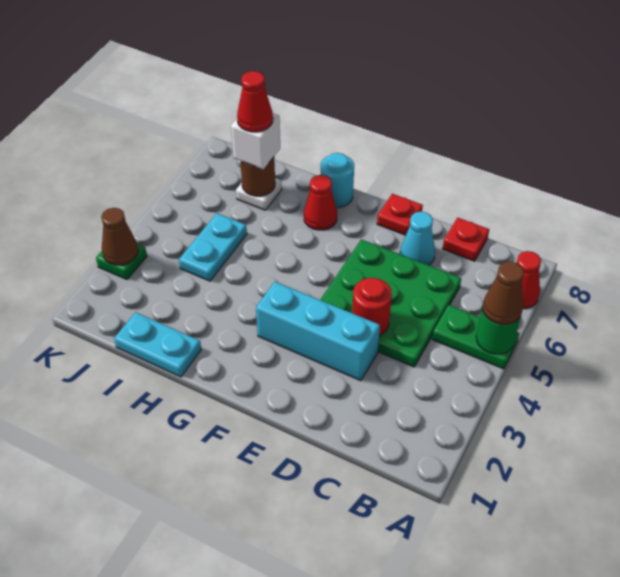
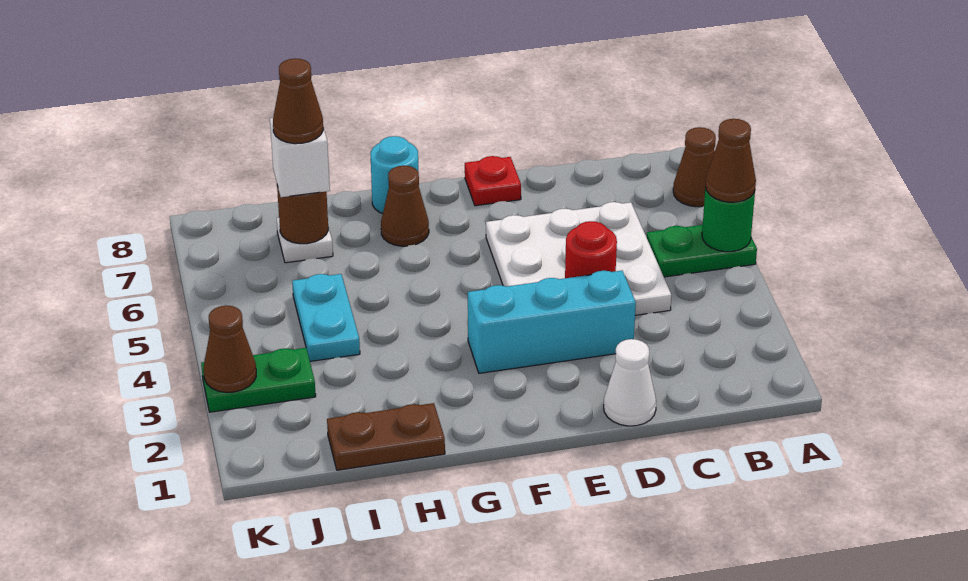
red cone A7 level 1 -> brown cone A7 level 1
green plate C4:E6 level 1 -> white plate C4:E6 level 1
red plate C8 level 1 -> none
none -> white cone D1 level 1
cyan cone D7 level 1 -> none
red cone G7 level 1 -> brown cone G7 level 1
cyan plate H1:I1 level 1 -> brown plate H1:I1 level 1
red cone I7 level 4 -> brown cone I7 level 4
green plate K3 level 1 -> green plate J3:K3 level 1

